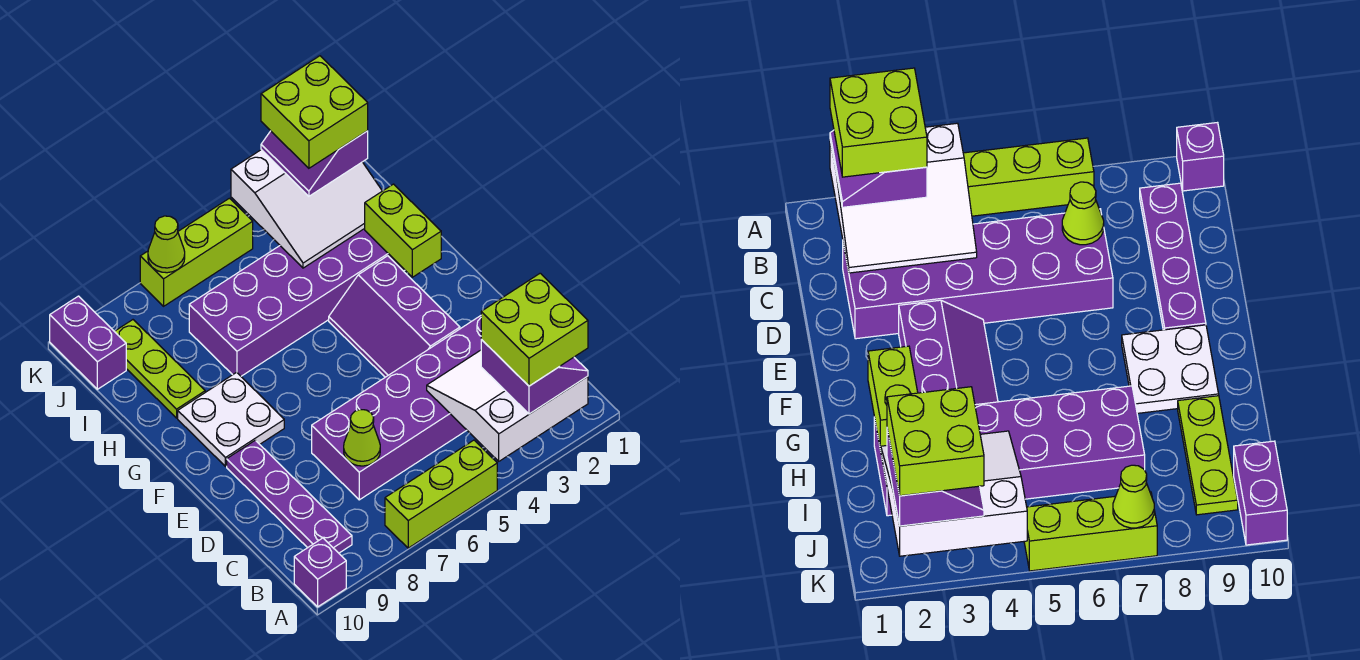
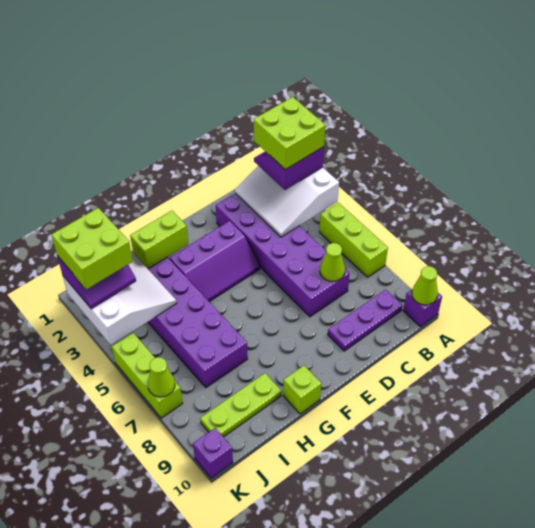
none -> lime cone A10 level 2
purple plate B9:E9 level 1 -> purple plate B9:D9 level 1
white plate F8:G9 level 1 -> none
none -> lime brick G10 level 1
purple brick J10:K10 level 1 -> purple brick K10 level 1

